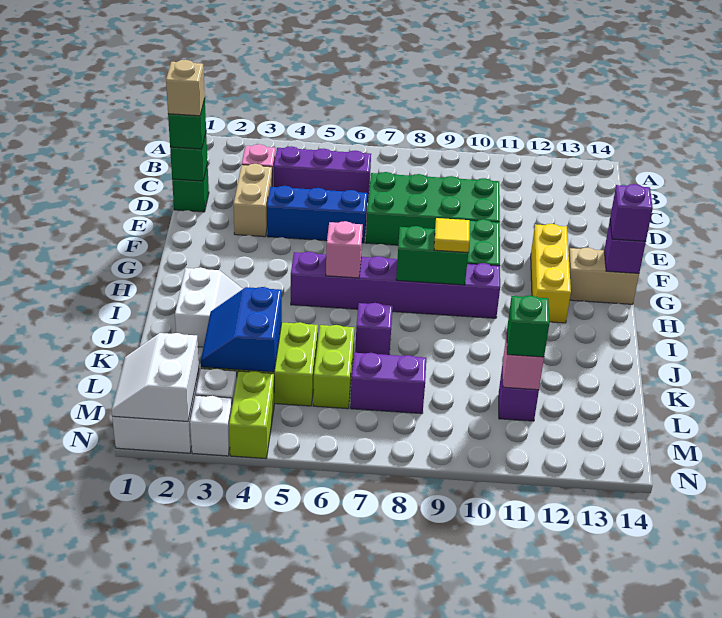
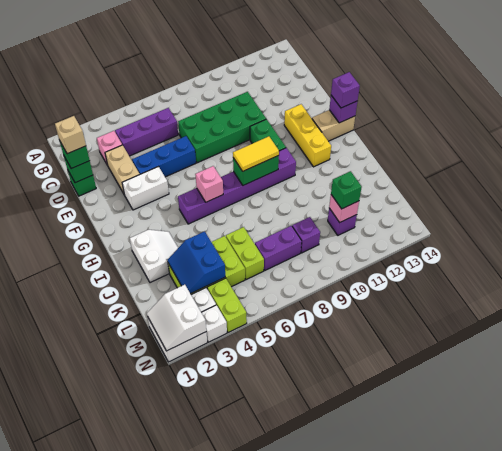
none -> white brick F3:F4 level 1
yellow tile H9 level 3 -> yellow tile H8:H9 level 3
purple brick J7 level 1 -> purple brick L9 level 1

